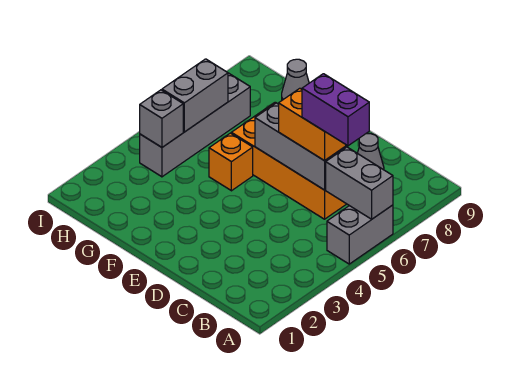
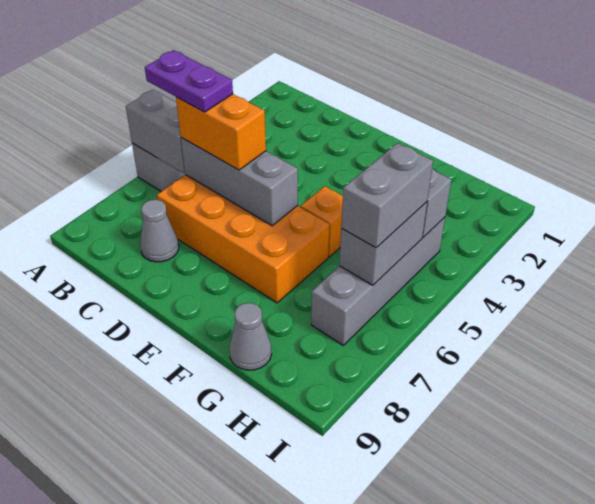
purple brick B6:C6 level 4 -> purple plate B6:C6 level 4
none -> grey brick H5:H6 level 3

